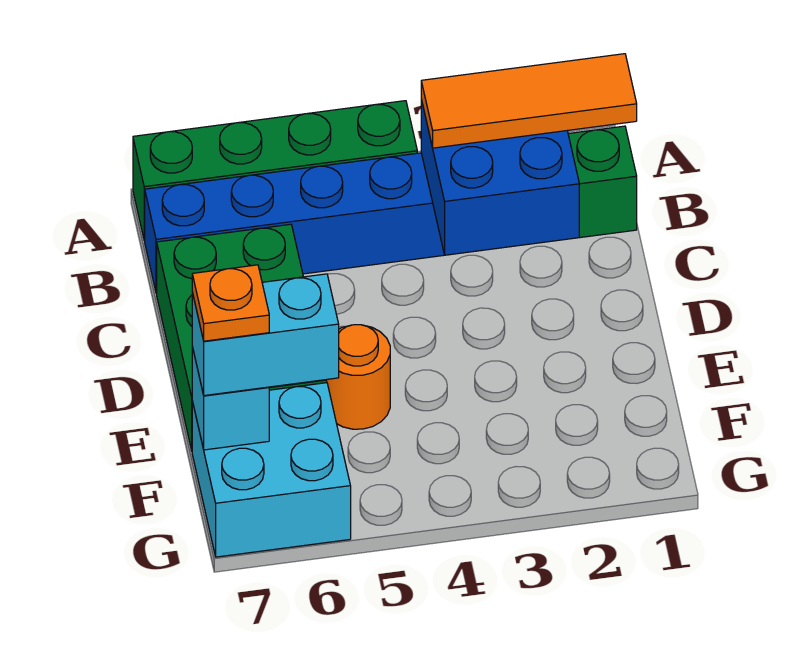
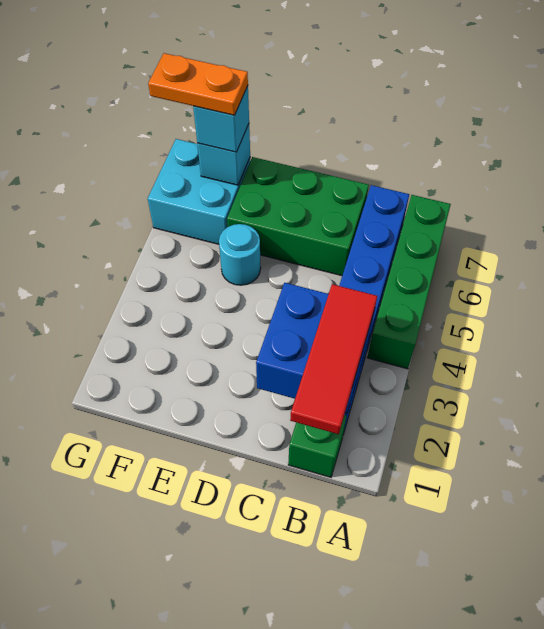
orange tile B1:B3 level 3 -> red tile B1:B3 level 3
orange round brick E5 level 1 -> cyan round brick E5 level 1
cyan brick F6:F7 level 3 -> cyan brick F7 level 3
orange plate F7 level 4 -> orange plate F7:G7 level 4

